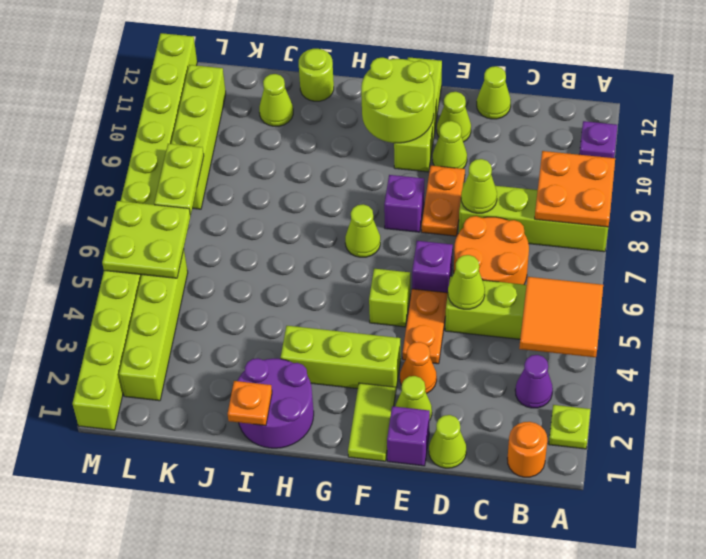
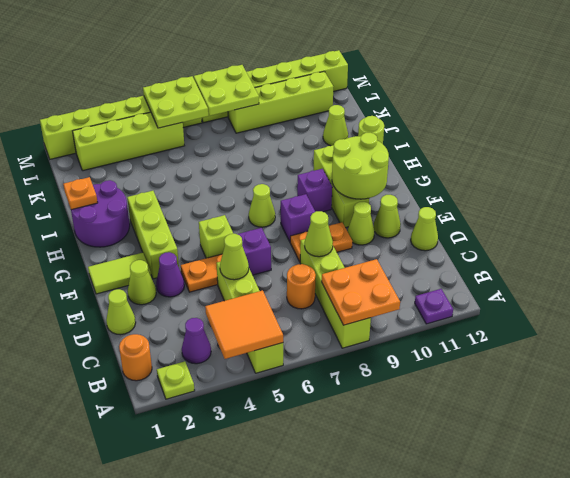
orange round brick C6:D7 level 1 -> orange round brick C7 level 1
purple brick E1 level 1 -> purple brick G9 level 1
orange cone E3 level 1 -> purple cone E3 level 1
lime brick F10:F12 level 1 -> lime brick F10:H10 level 1
lime plate L7:L8 level 2 -> lime plate L7:M8 level 2

